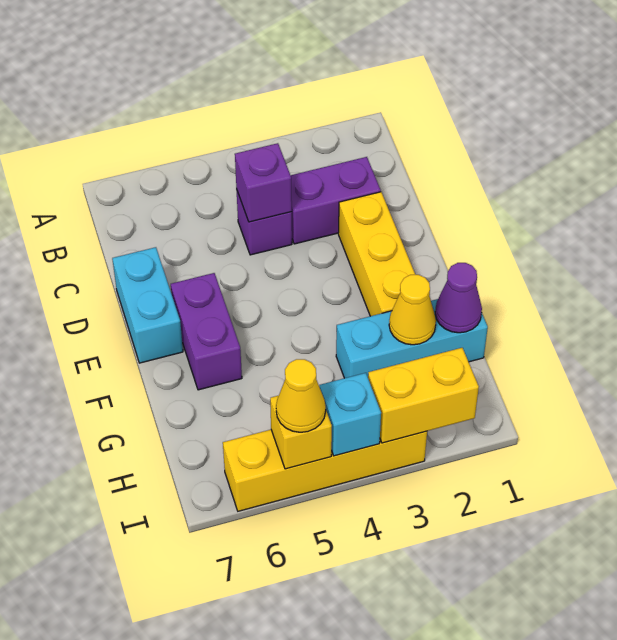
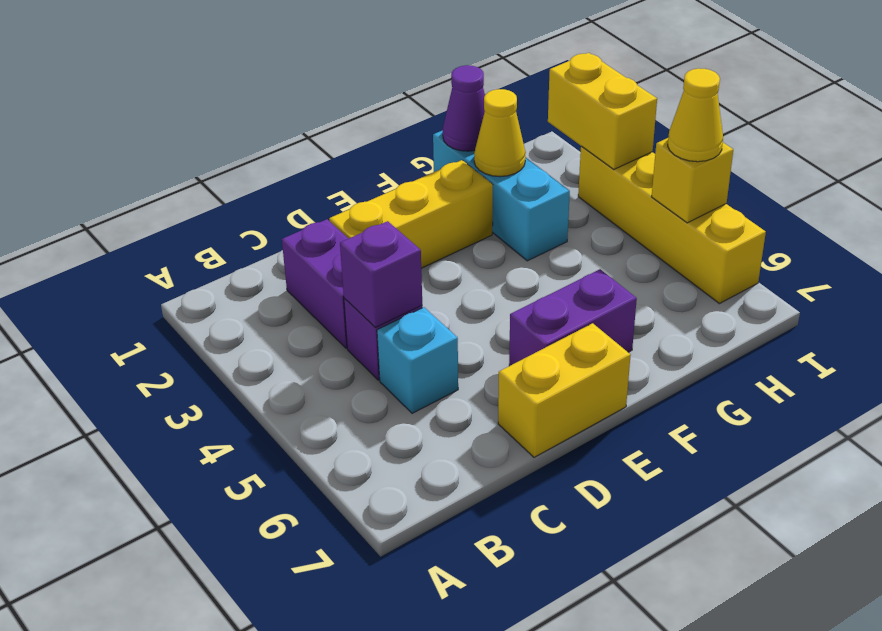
cyan brick D7:E7 level 1 -> yellow brick D7:E7 level 1
cyan brick I4 level 2 -> cyan brick C5 level 1

